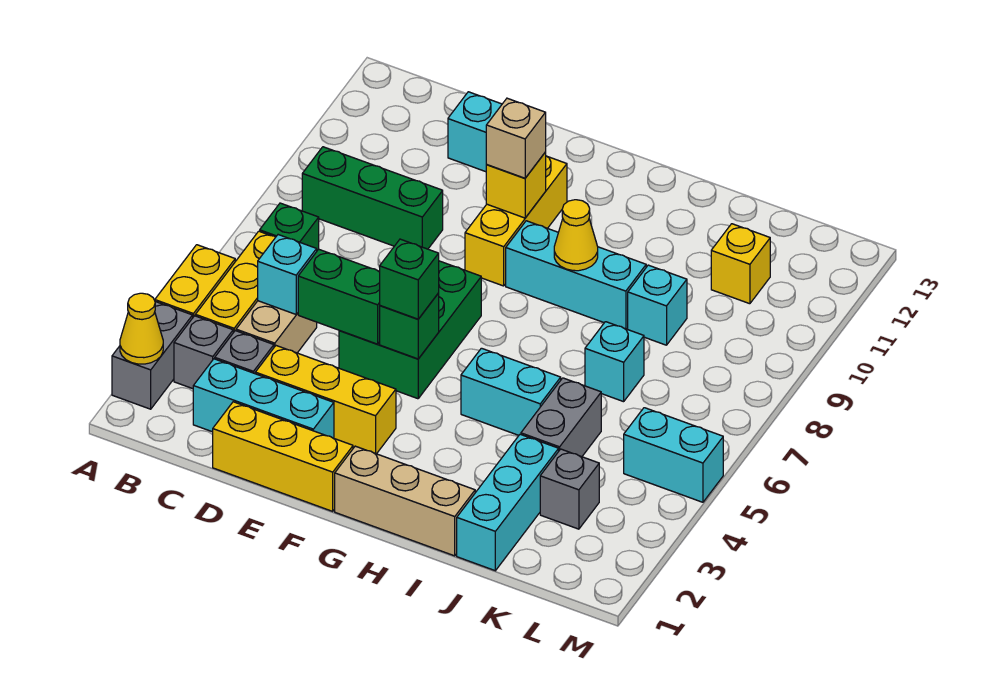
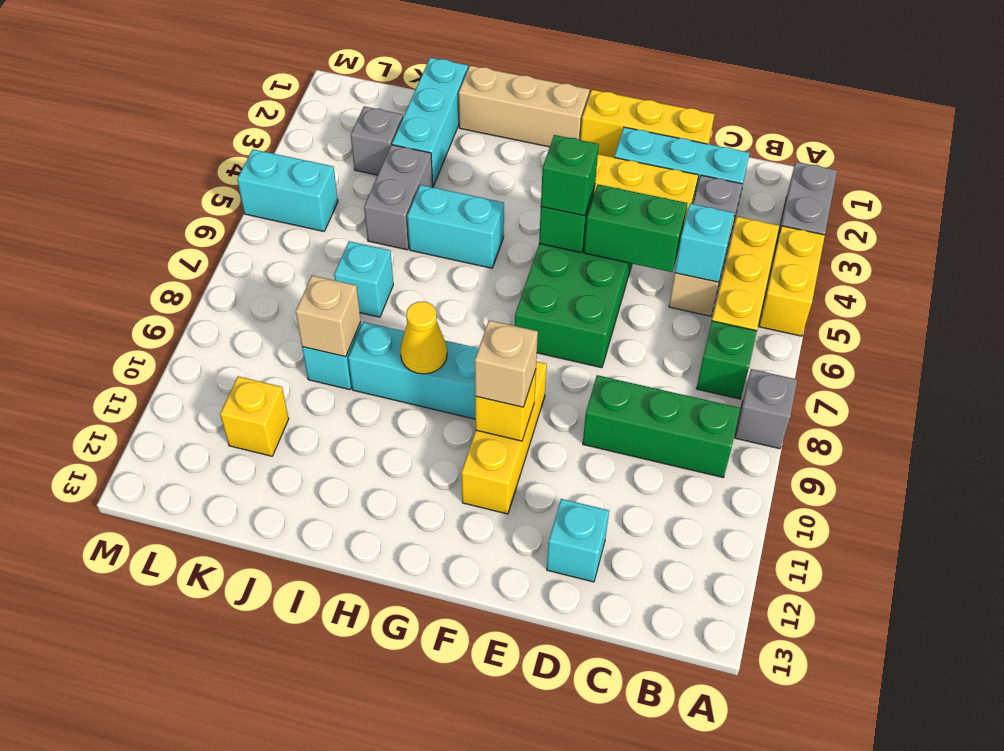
yellow cone A2 level 2 -> none
grey brick B3 level 1 -> grey brick A8 level 1
none -> tan brick J9 level 2

